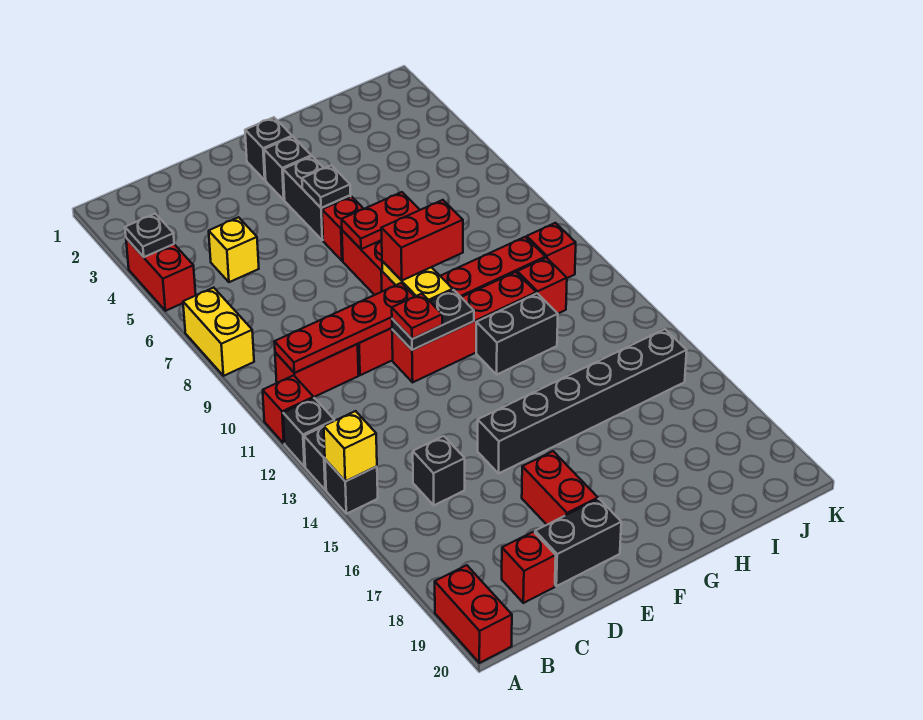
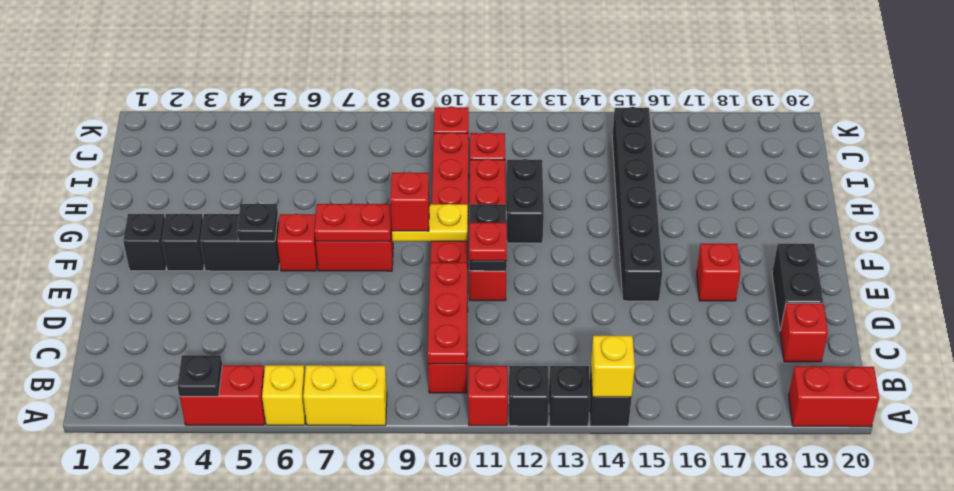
red plate B10:E10 level 2 -> red plate B10:D10 level 2
yellow brick C5 level 1 -> yellow brick A6 level 1
black brick C15 level 1 -> none
red brick E17:E18 level 1 -> red brick E17 level 1
red plate F7:G7 level 2 -> red plate F7:F8 level 2
red brick F9:G9 level 3 -> red brick F9 level 3

